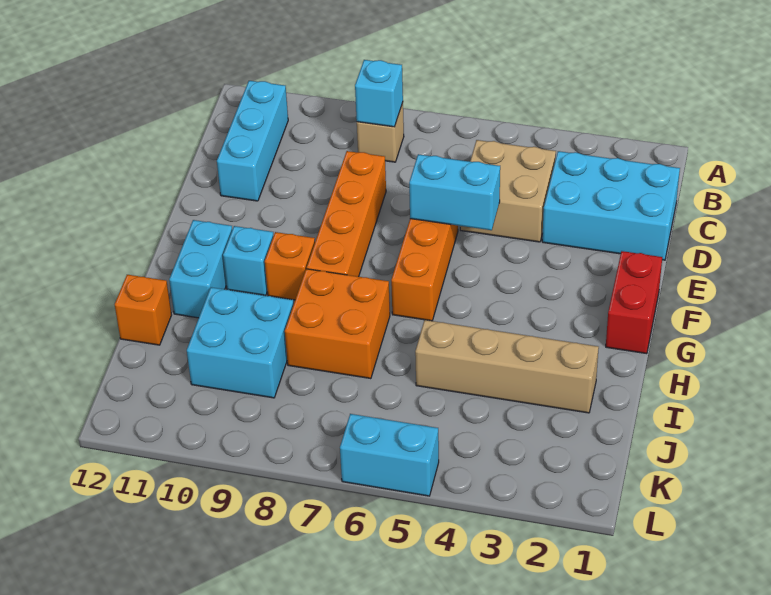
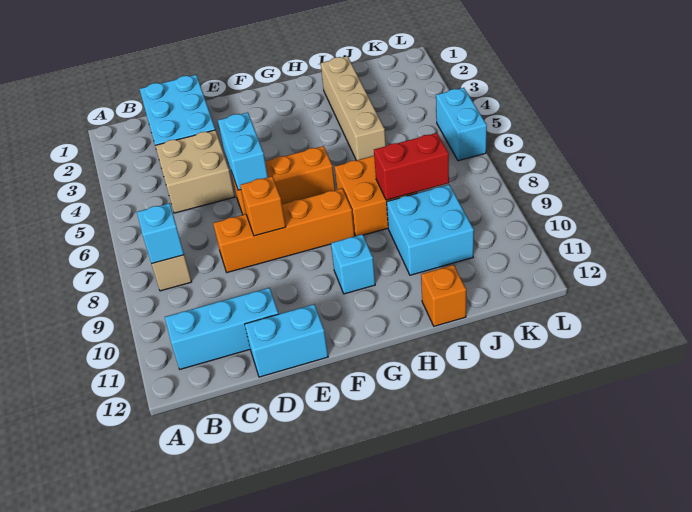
red brick F1:G1 level 1 -> red brick I8:J8 level 2
orange brick G9 level 1 -> orange brick E8 level 2
cyan brick G11:H11 level 1 -> cyan brick D12:E12 level 1

